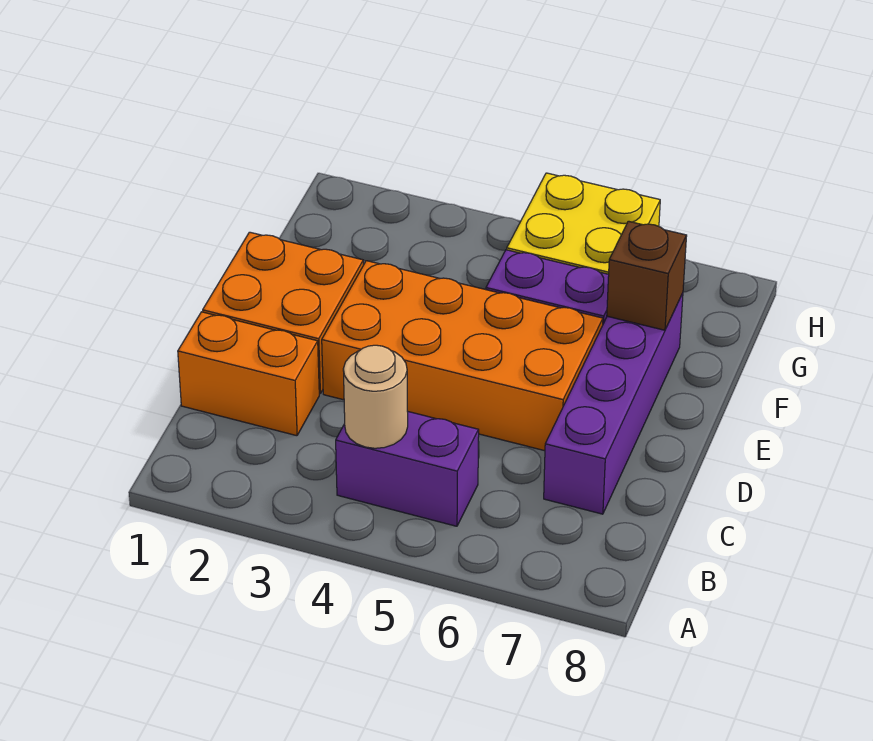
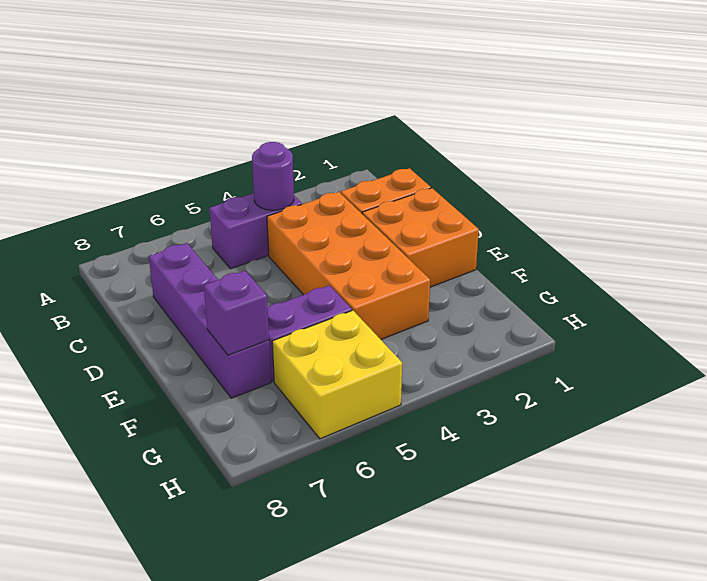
tan round brick B4 level 2 -> purple round brick B4 level 2
orange brick D3:E6 level 1 -> orange brick C3:F4 level 1
brown brick F7 level 2 -> purple brick F7 level 2

